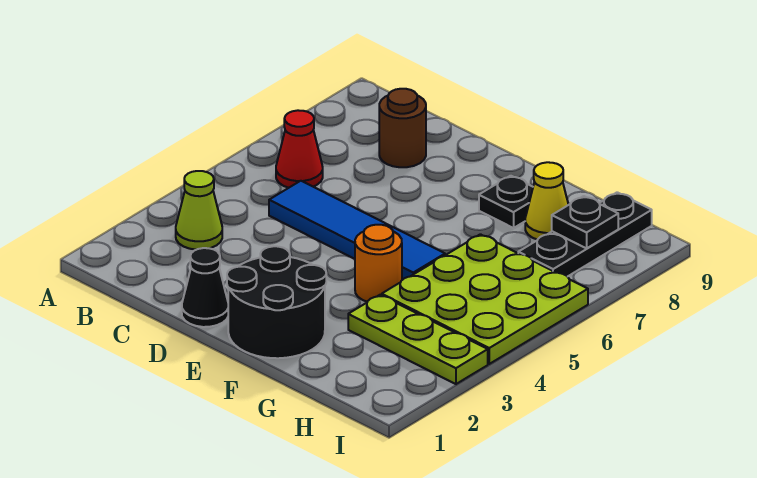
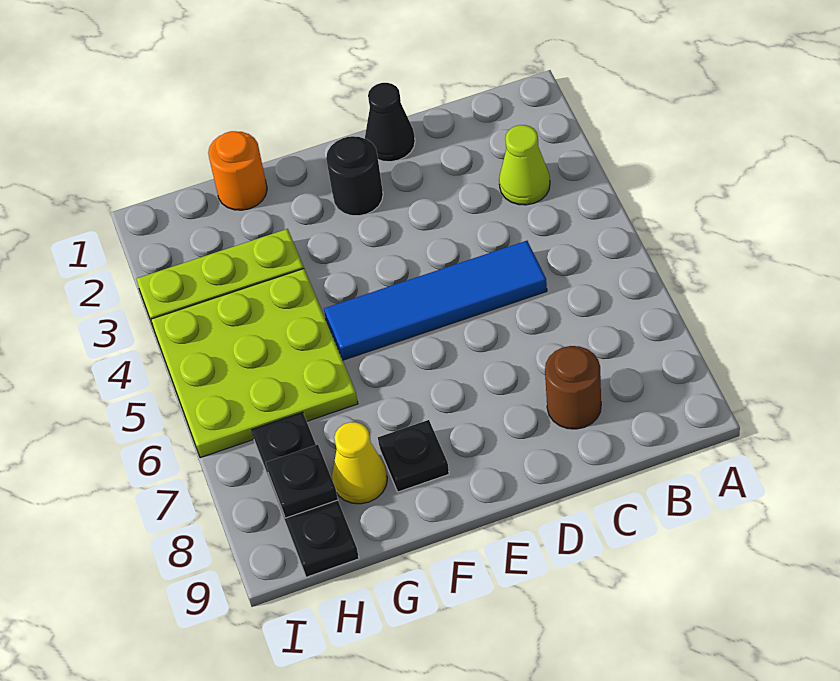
red cone B6 level 1 -> none
black round brick E1:F2 level 1 -> black round brick E2 level 1
orange round brick F4 level 1 -> orange round brick G1 level 1

